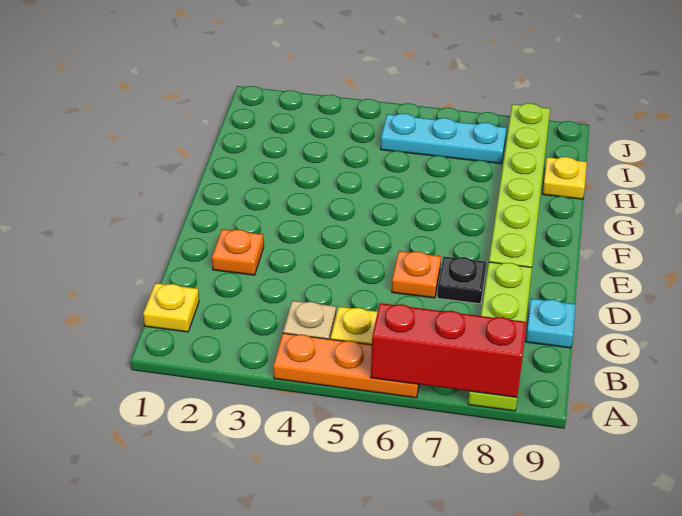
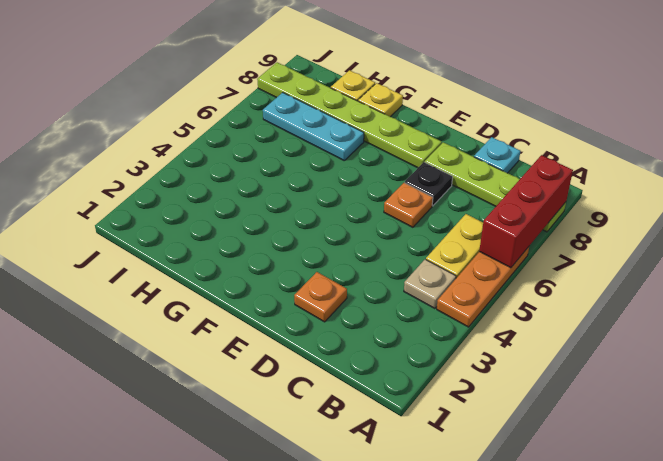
yellow plate B1 level 1 -> yellow plate G9 level 1
cyan plate I5:I7 level 1 -> cyan plate G7:I7 level 1

